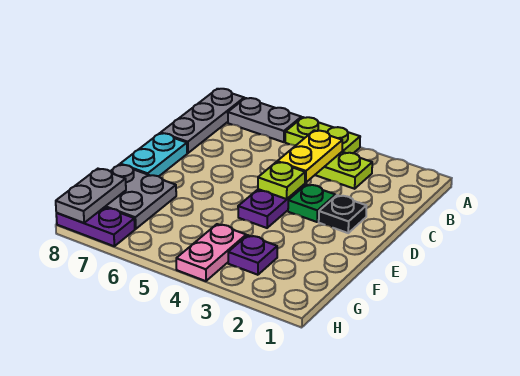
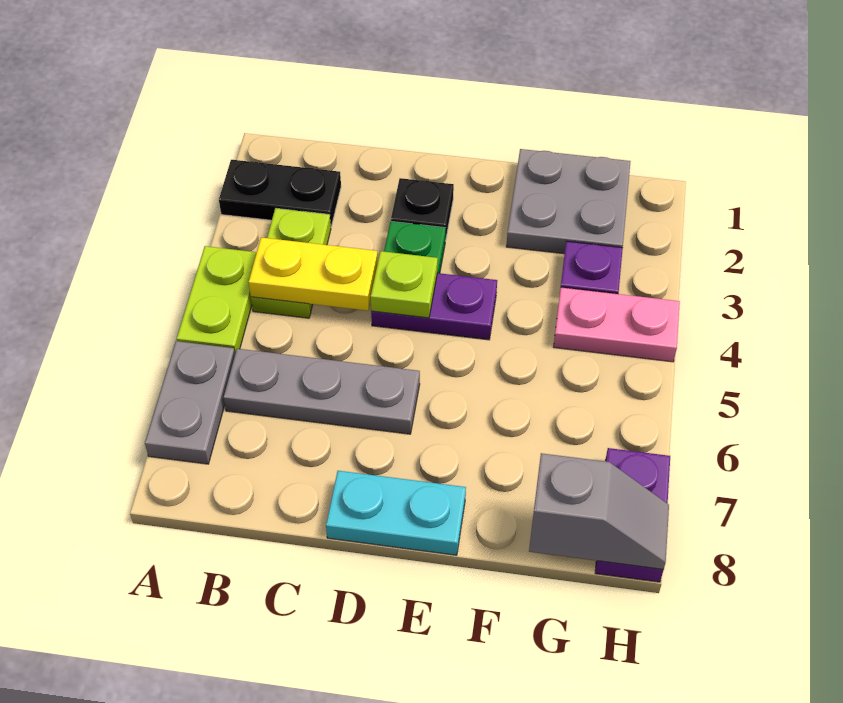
none -> black plate A2:B2 level 1
grey plate A8:C8 level 1 -> grey plate B6:D6 level 1
grey plate F7:G8 level 1 -> grey plate F1:G2 level 1
grey plate G8:H8 level 2 -> grey slope G8:H8 level 2 top G

